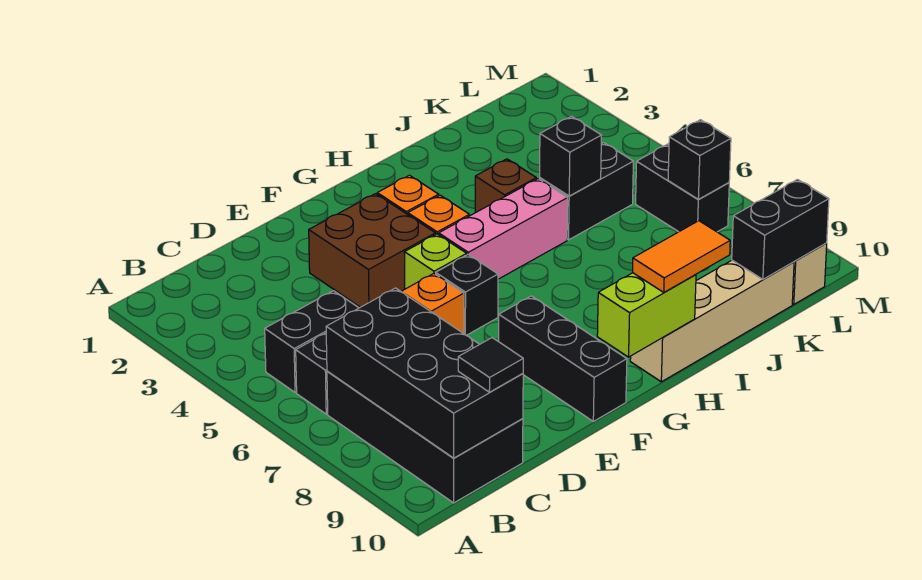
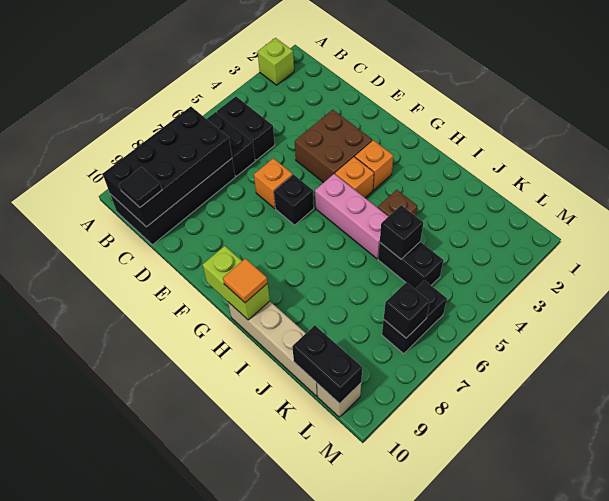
lime brick F5 level 1 -> lime brick A2 level 1
black brick F8:F10 level 1 -> none
orange tile H10:I10 level 3 -> orange tile H10 level 3

